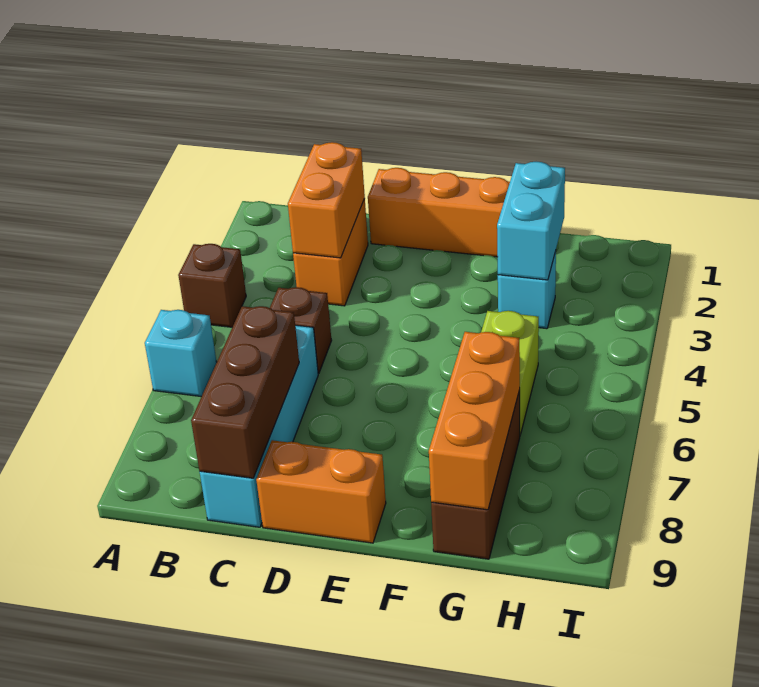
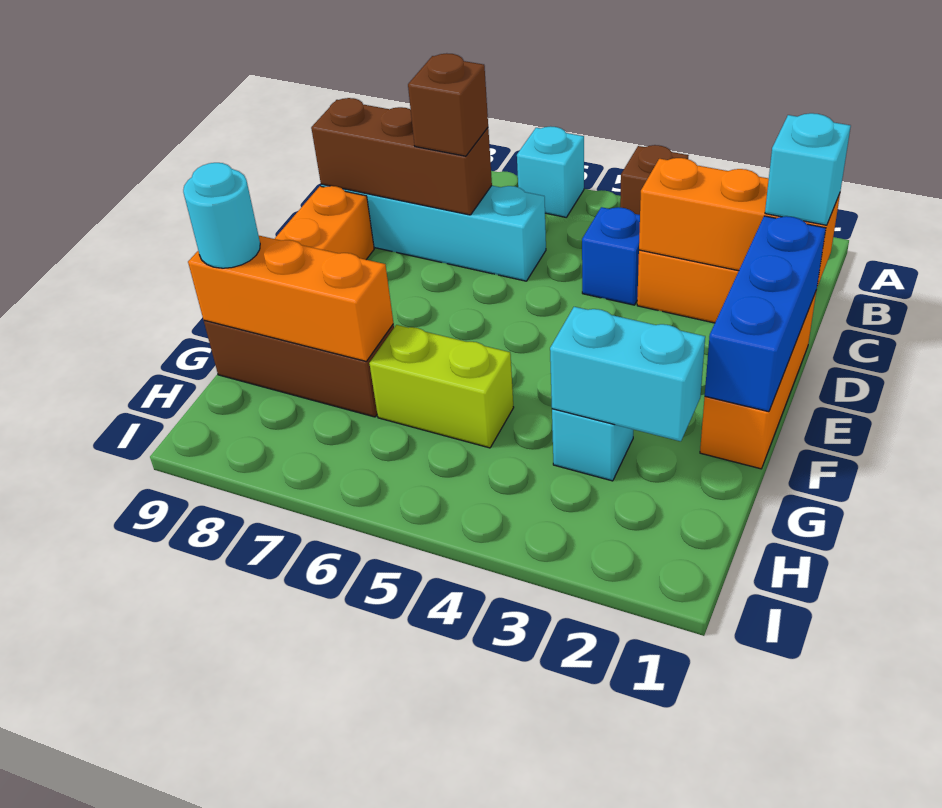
none -> cyan brick C1 level 3
orange brick C2:C3 level 2 -> orange brick C1:C3 level 2
none -> blue brick C4 level 1
brown brick C5 level 1 -> brown brick C7 level 3
none -> blue brick D1:F1 level 2
none -> cyan round brick G9 level 3

